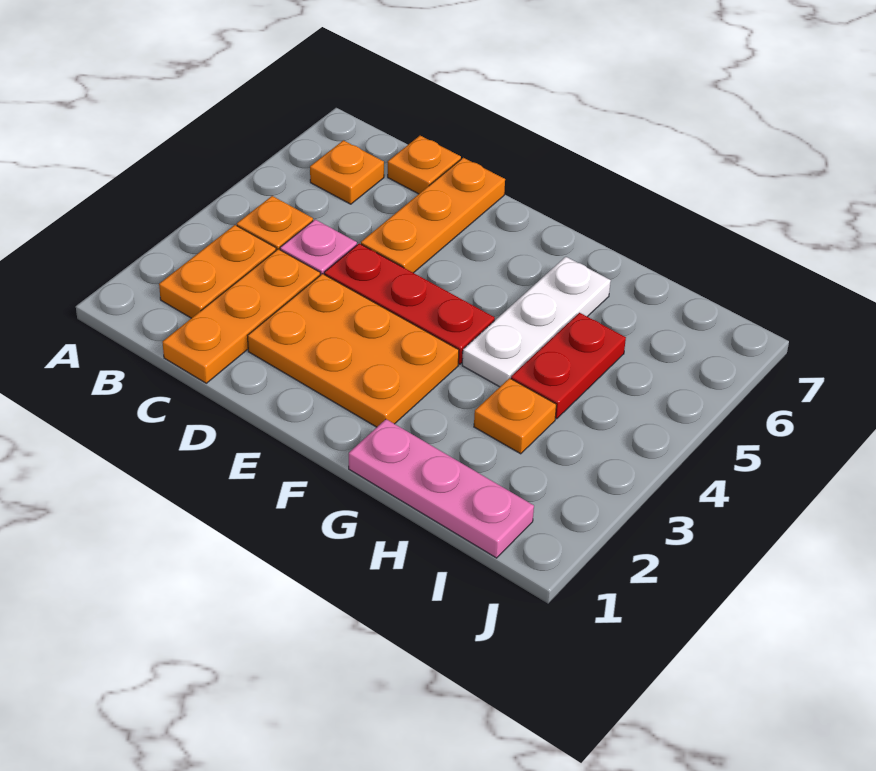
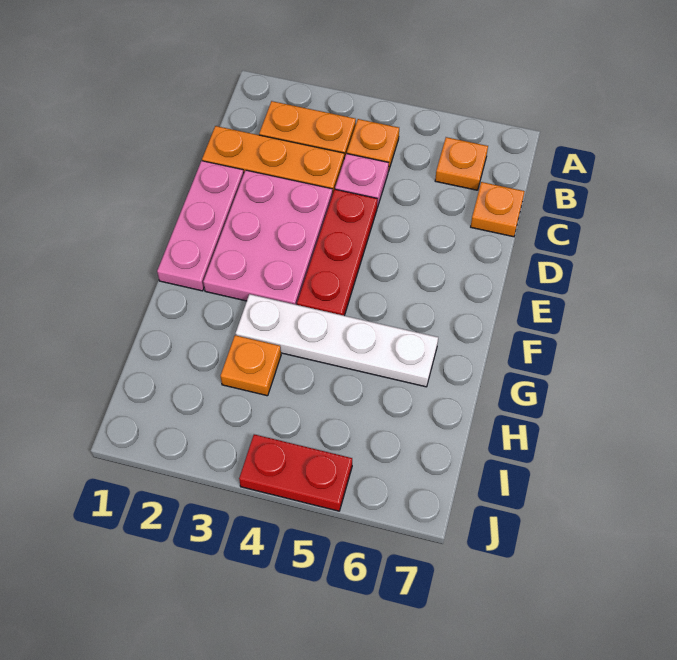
orange plate D2:F3 level 1 -> pink plate D2:F3 level 1
orange plate D5:D7 level 1 -> none
pink plate G1:I1 level 1 -> pink plate D1:F1 level 1
white plate G4:G6 level 1 -> white plate G3:G6 level 1
red plate H4:H5 level 1 -> red plate J4:J5 level 1

